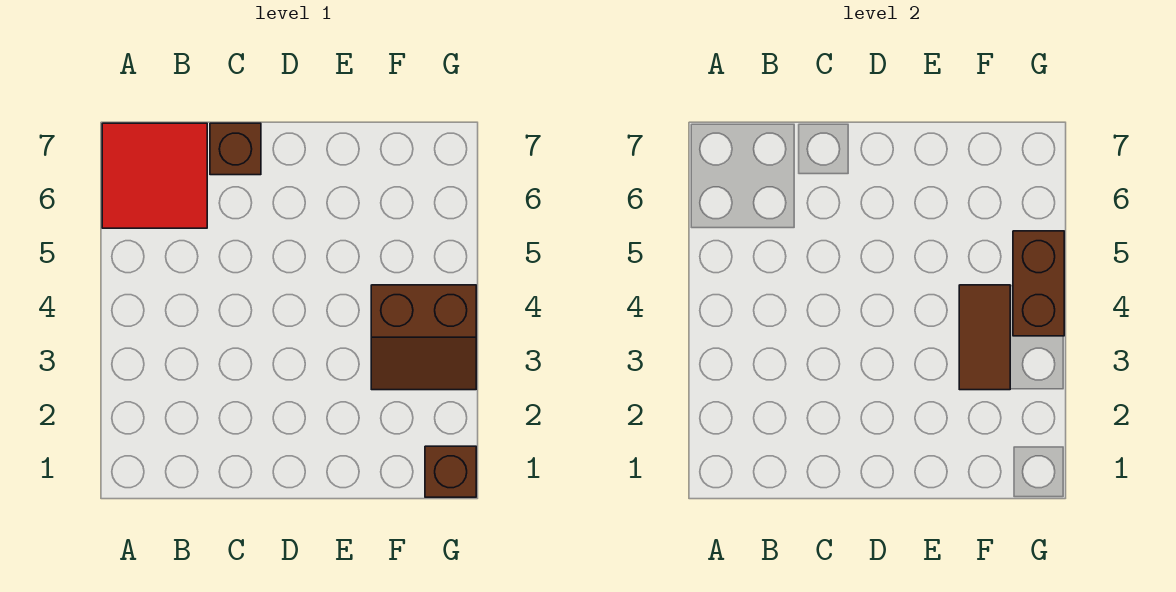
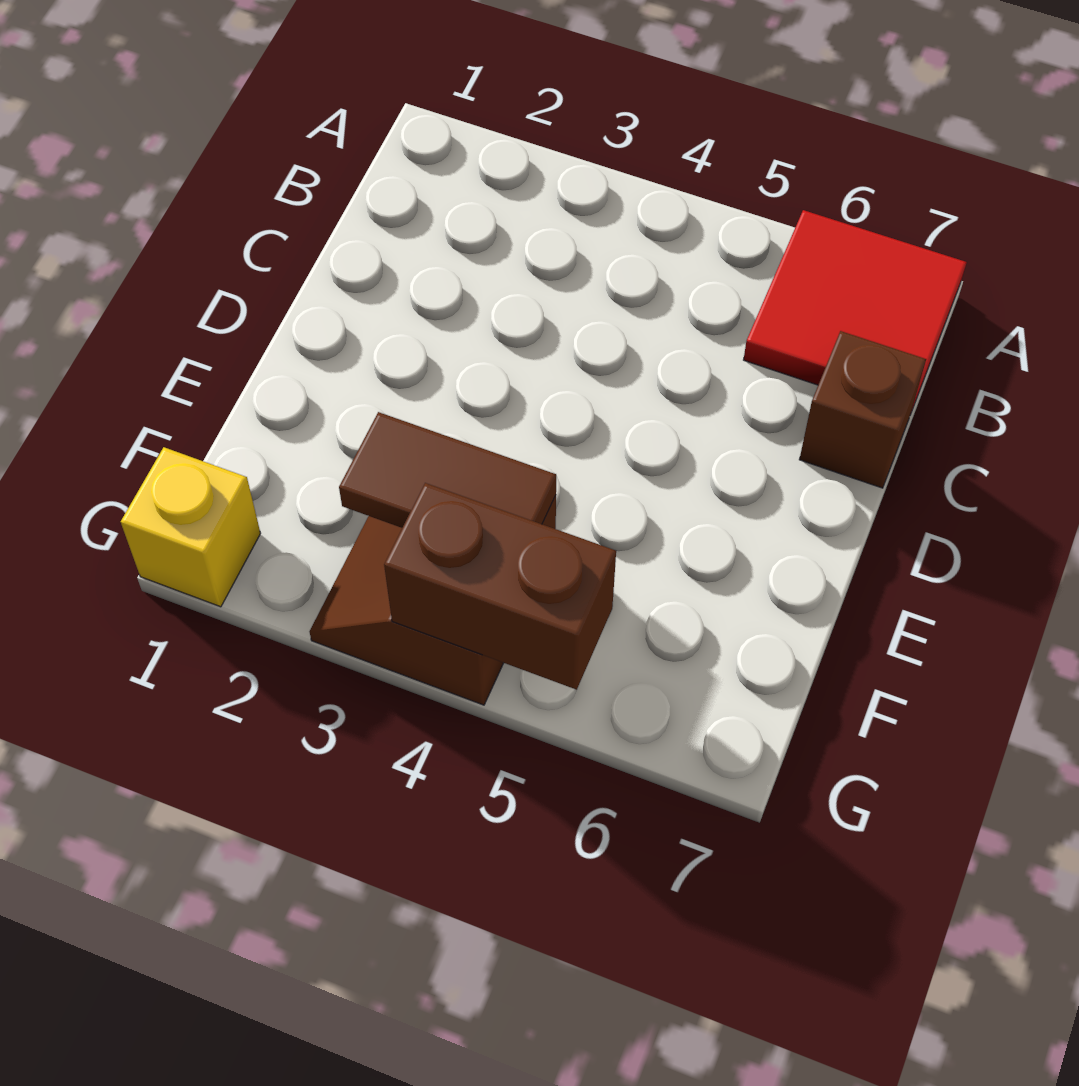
brown brick G1 level 1 -> yellow brick G1 level 1

